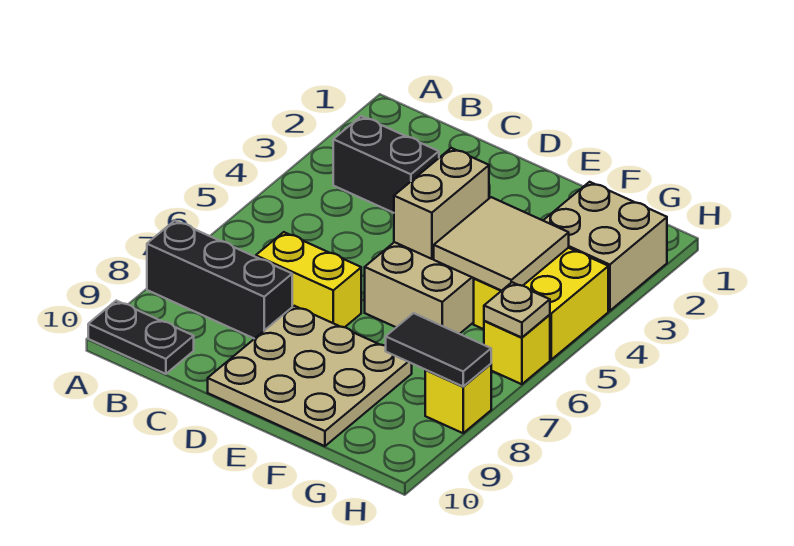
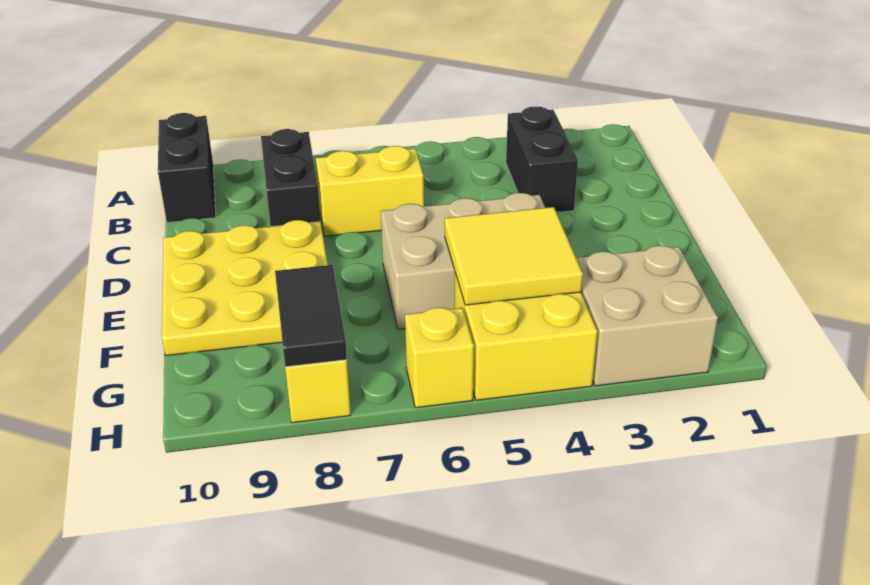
black brick A8:C8 level 1 -> black brick B8:C8 level 1
black plate A10:B10 level 1 -> black brick A10:B10 level 1
yellow brick C7:D7 level 1 -> yellow brick C6:C7 level 1
tan plate D8:F10 level 1 -> yellow plate D8:F10 level 1
tan brick E4:E5 level 2 -> none
tan tile F4:G5 level 2 -> yellow tile F4:G5 level 2
tan plate H6 level 2 -> none

